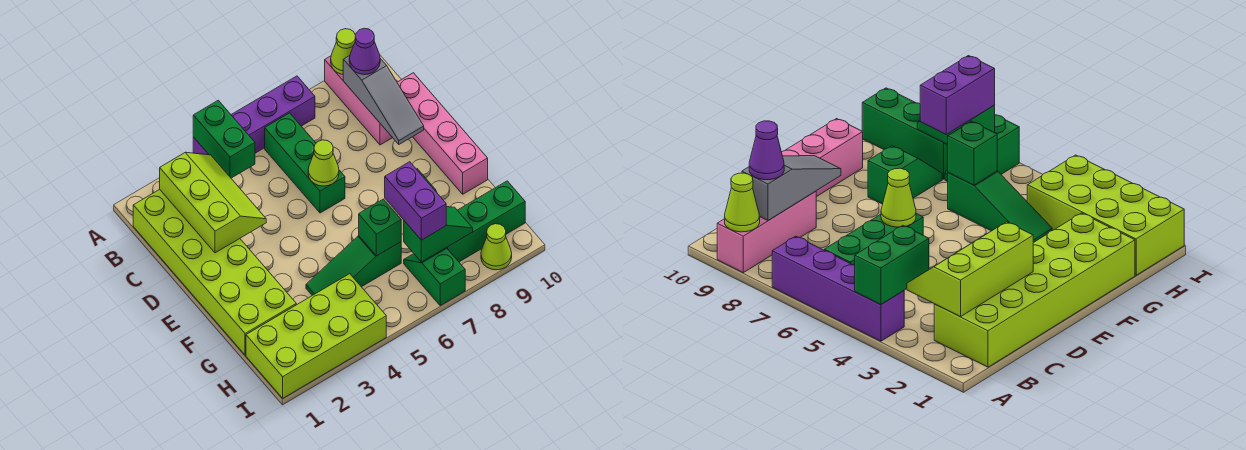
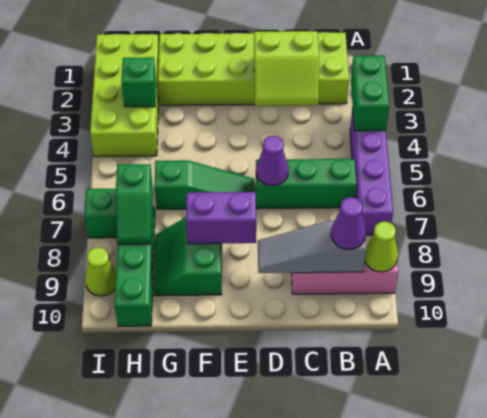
green brick A4:B4 level 2 -> green brick A3:A4 level 2
lime slope B2:D3 level 2 top 2 -> lime slope C2:D3 level 2 top 2
pink brick C10:F10 level 1 -> none
lime cone D6 level 2 -> purple cone D6 level 2
green slope F8:G8 level 1 top F -> green slope F8:G9 level 1 top F
green slope G4:G6 level 1 top 6 -> green slope E6:G6 level 1 top G
green brick G6 level 2 -> green brick H3 level 2
purple brick G7:H7 level 3 -> purple brick E8:F8 level 2

